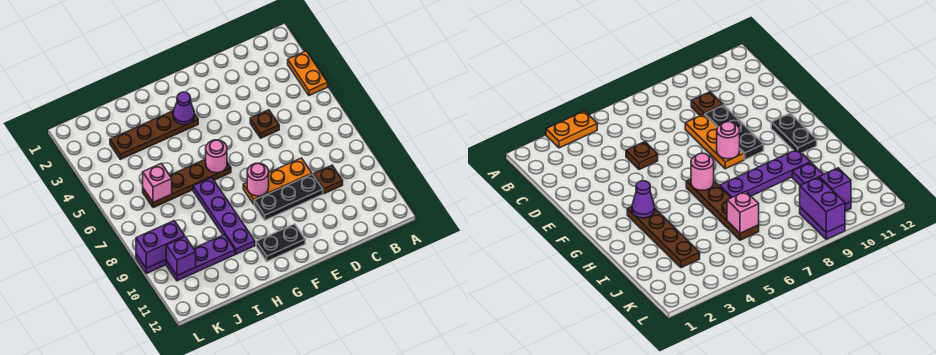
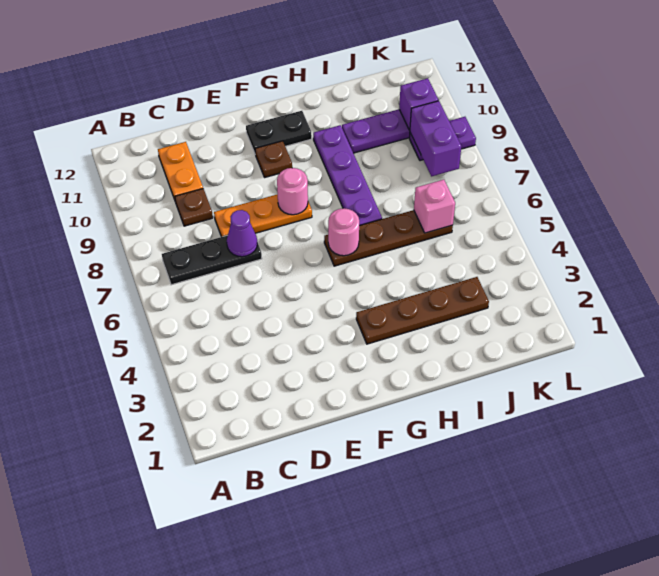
orange plate A3:A4 level 1 -> orange plate C10:C11 level 1
brown plate D5 level 1 -> brown plate F10 level 1
black plate D9:F9 level 1 -> black plate B7:D7 level 1
purple cone G3 level 2 -> purple cone D7 level 2
purple brick K9:L9 level 2 -> purple brick K8:K9 level 2

